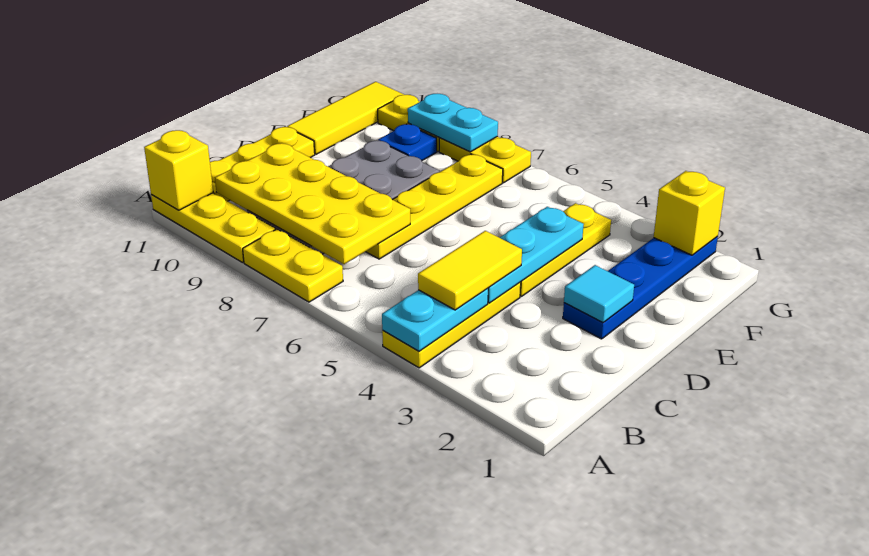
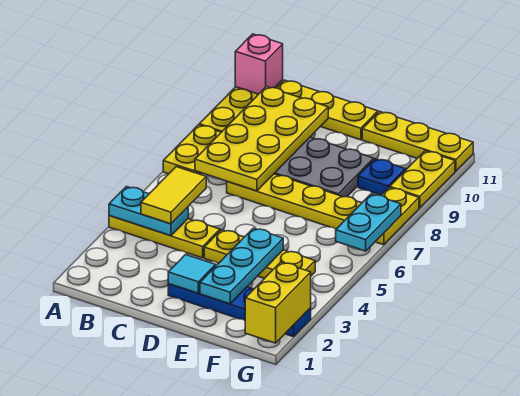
yellow brick A11 level 2 -> pink brick A11 level 2
yellow tile B4:C4 level 3 -> yellow tile B4:B5 level 3
cyan plate C4:E4 level 2 -> cyan plate E2:E4 level 2
yellow tile E11:G11 level 1 -> yellow plate E11:G11 level 1
yellow brick G2 level 2 -> yellow brick G1:G2 level 2
cyan plate G8:G9 level 2 -> cyan plate G6:G7 level 2

